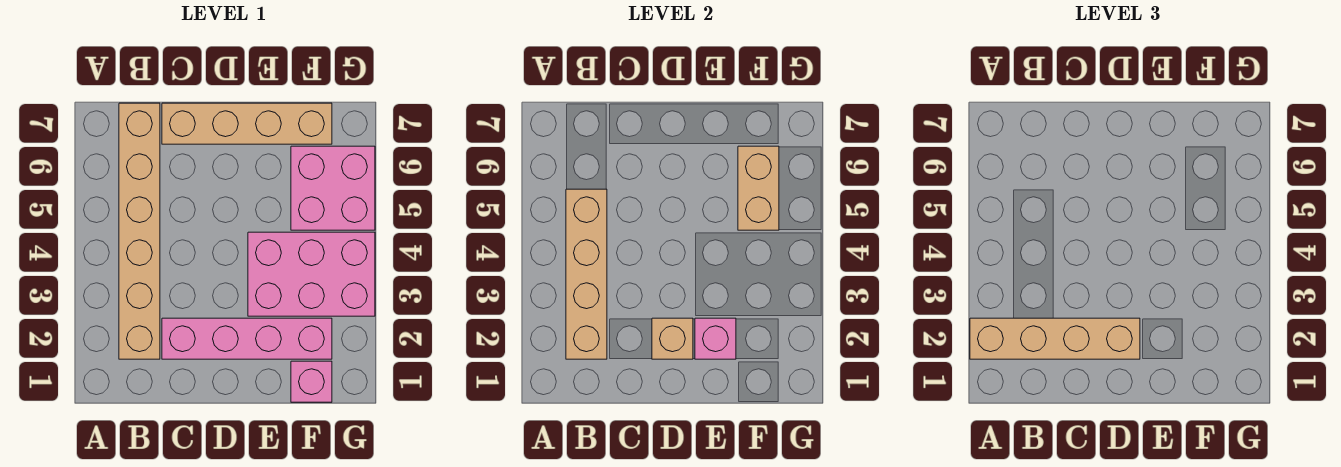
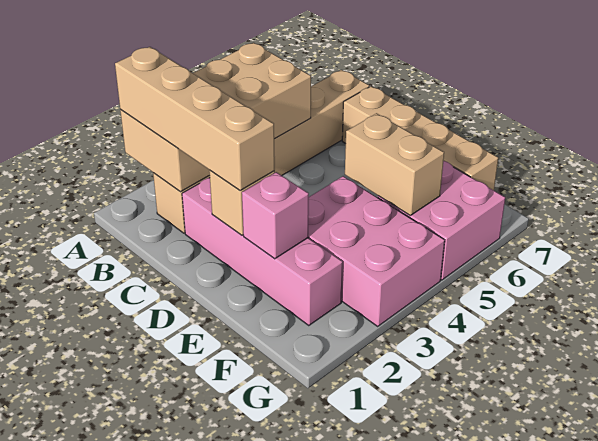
tan brick B2:B5 level 2 -> tan brick A2:B5 level 2
pink brick F1 level 1 -> none
tan brick F5:F6 level 2 -> tan brick E5:F5 level 2

